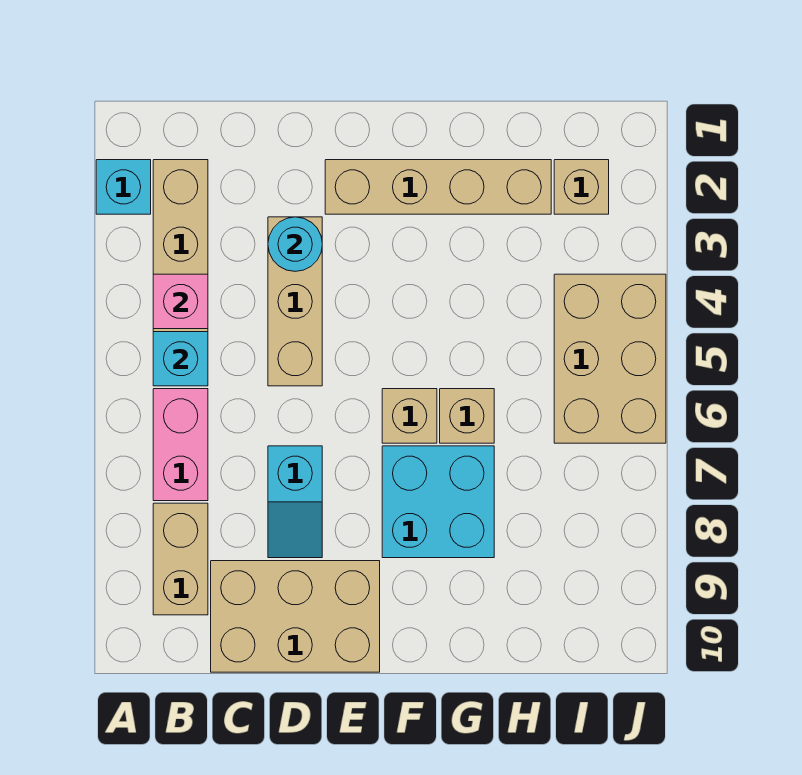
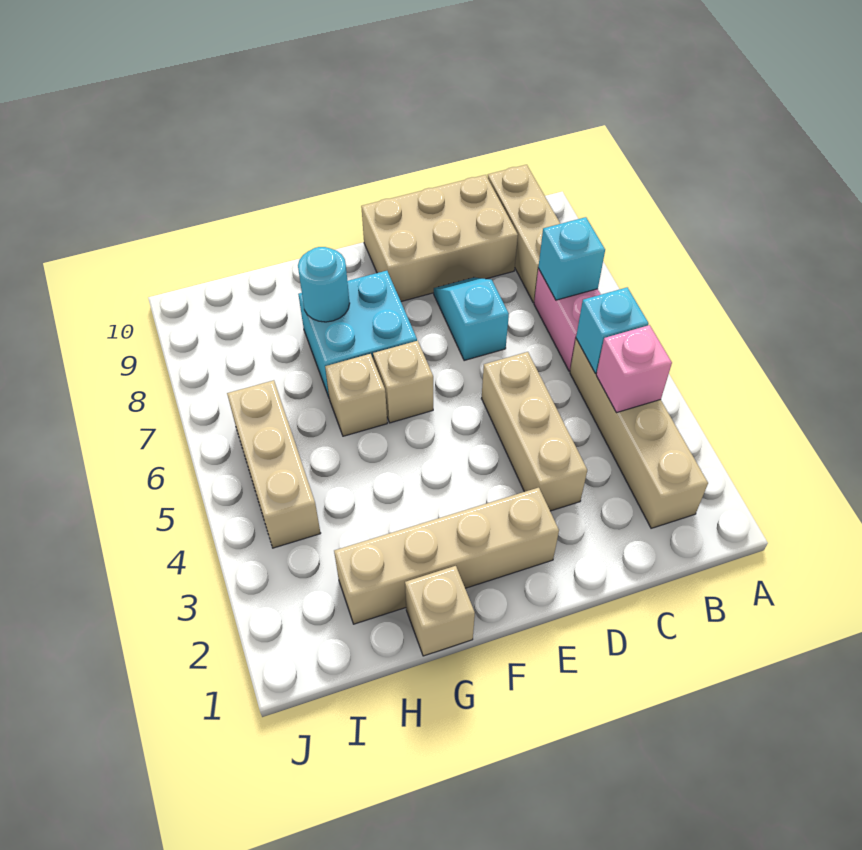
cyan brick A2 level 1 -> cyan brick B7 level 2
tan brick B8:B9 level 1 -> tan brick B8:B10 level 1
cyan round brick D3 level 2 -> cyan round brick G8 level 2
tan brick I2 level 1 -> tan brick G1 level 1
tan brick I4:J6 level 1 -> tan brick I4:I6 level 1

